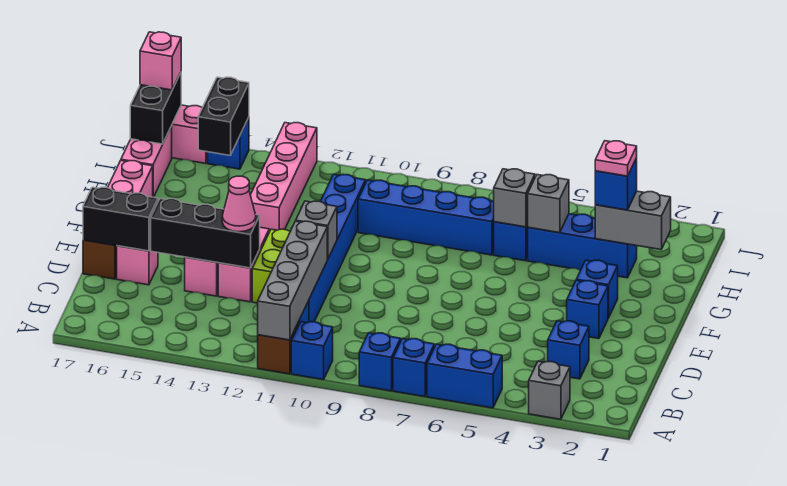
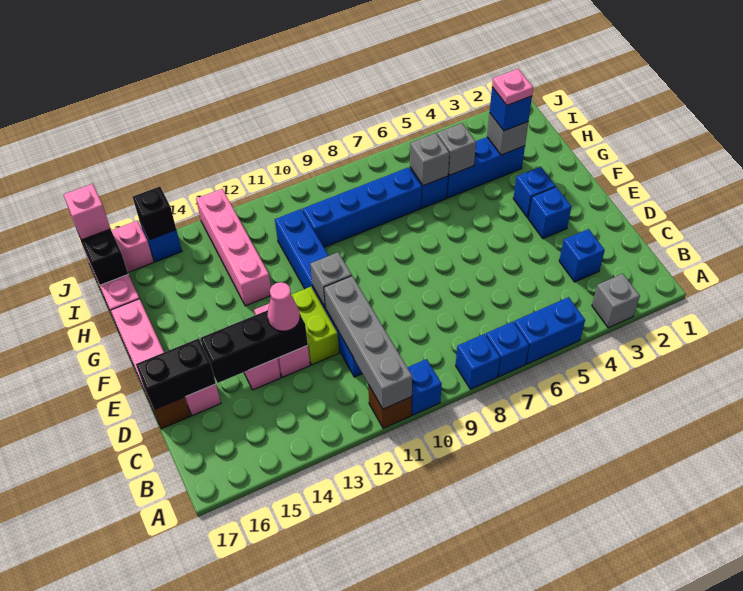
grey brick H2:H3 level 2 -> grey brick H3 level 2
black brick I15:J15 level 2 -> black brick J15 level 2

